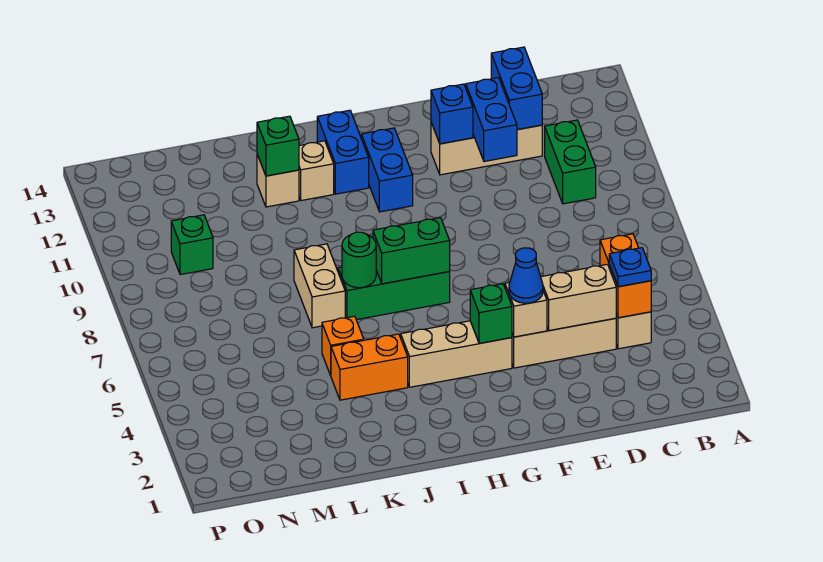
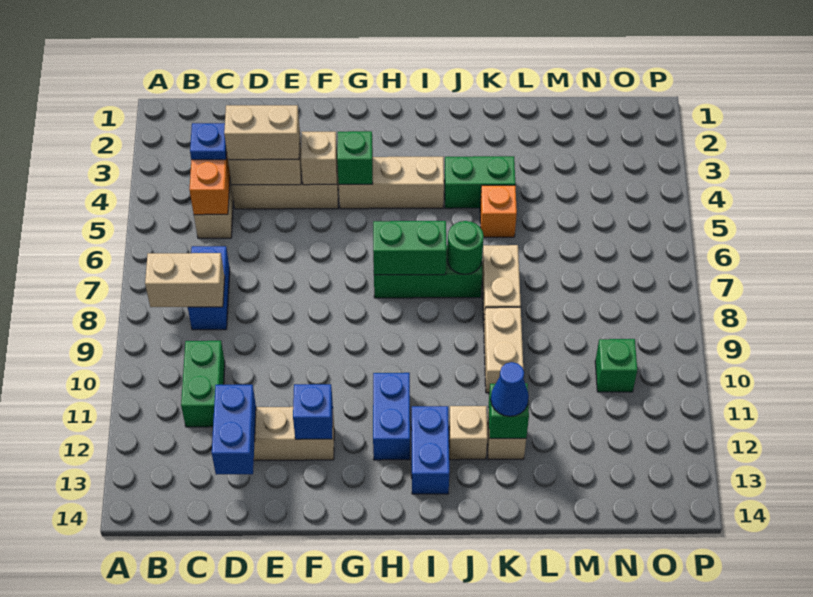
none -> tan brick B8:C8 level 2
none -> tan brick D4:E4 level 3
blue brick E11:E12 level 2 -> blue brick C7:C8 level 1
blue cone F4 level 3 -> blue cone K12 level 3
orange brick J4:K4 level 1 -> green brick J4:K4 level 1
none -> tan brick K9:K10 level 1

